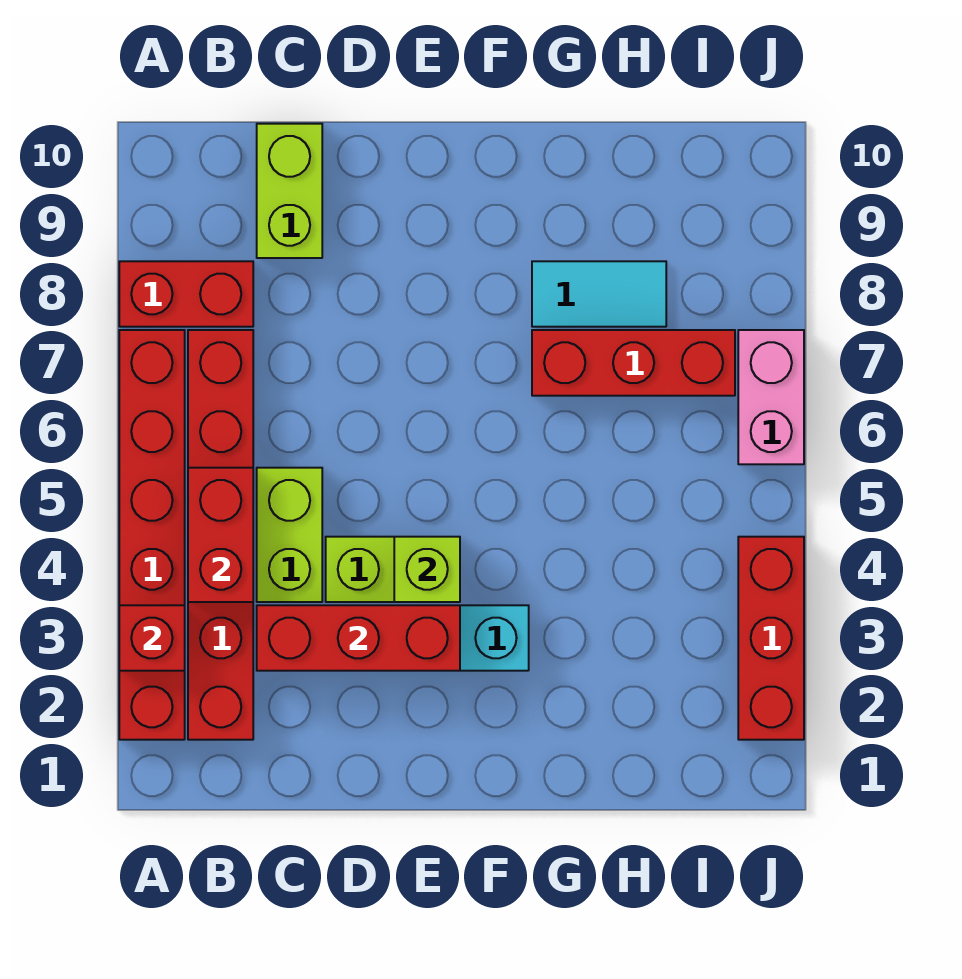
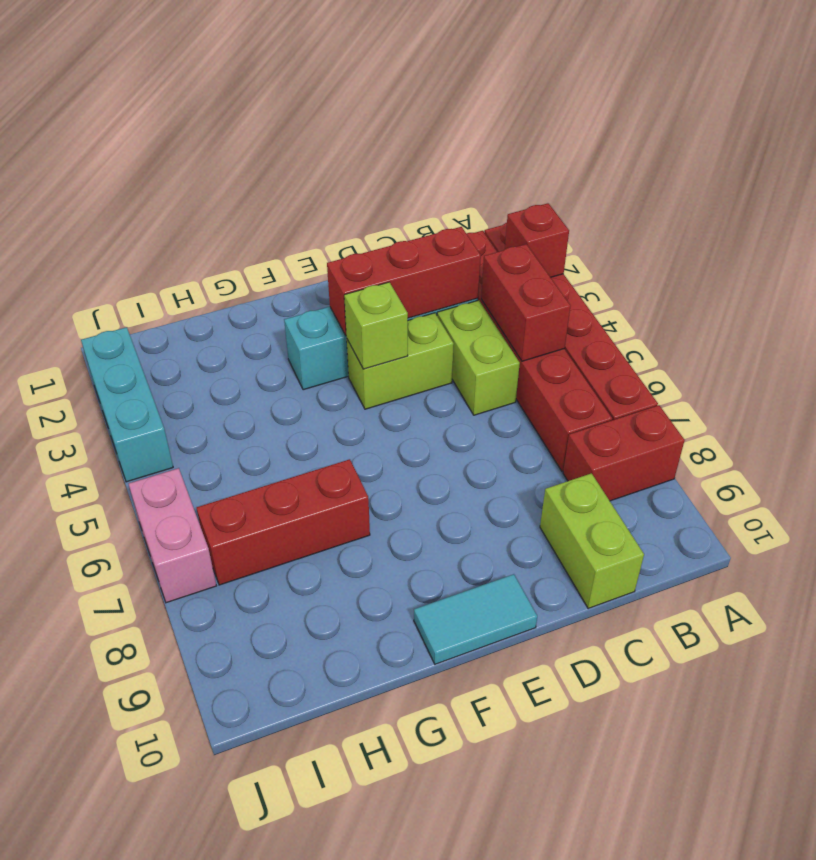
cyan tile G8:H8 level 1 -> cyan tile E10:F10 level 1
red brick J2:J4 level 1 -> cyan brick J2:J4 level 1

